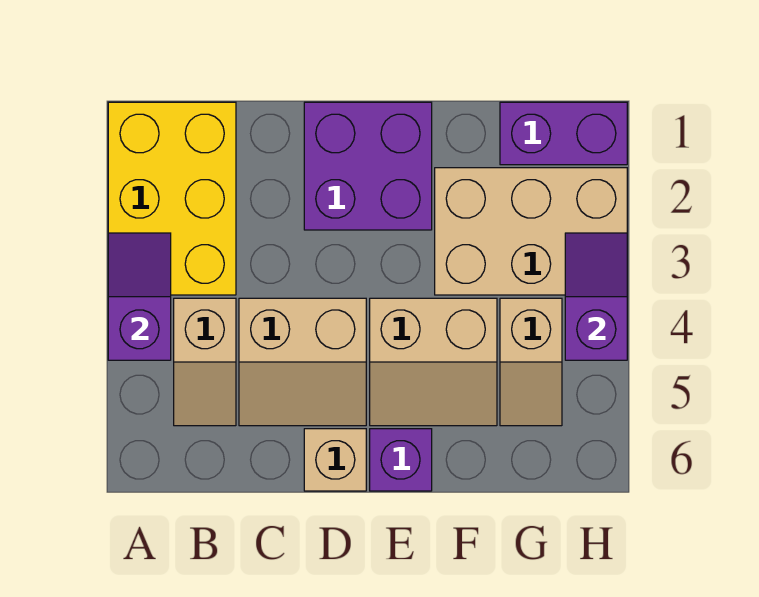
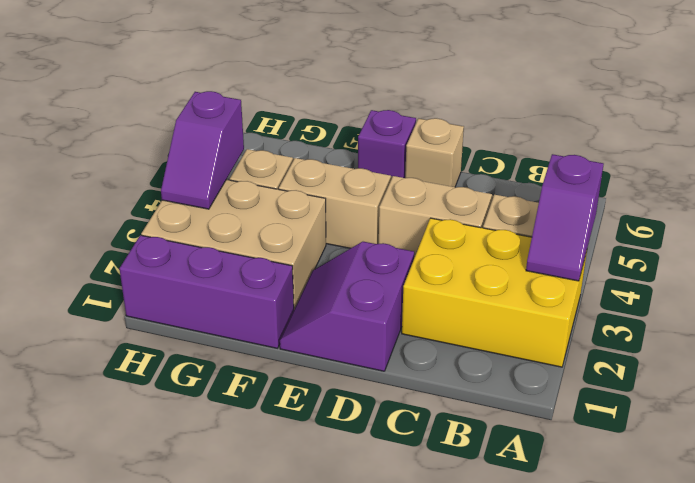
yellow brick A1:B3 level 1 -> yellow brick A2:C3 level 1
purple brick D1:E2 level 1 -> purple slope D1:E2 level 1 top D
purple brick G1:H1 level 1 -> purple brick F1:H1 level 1

